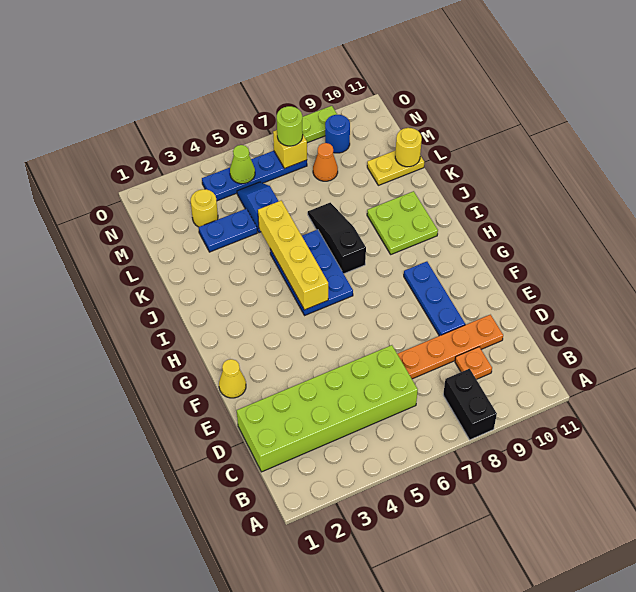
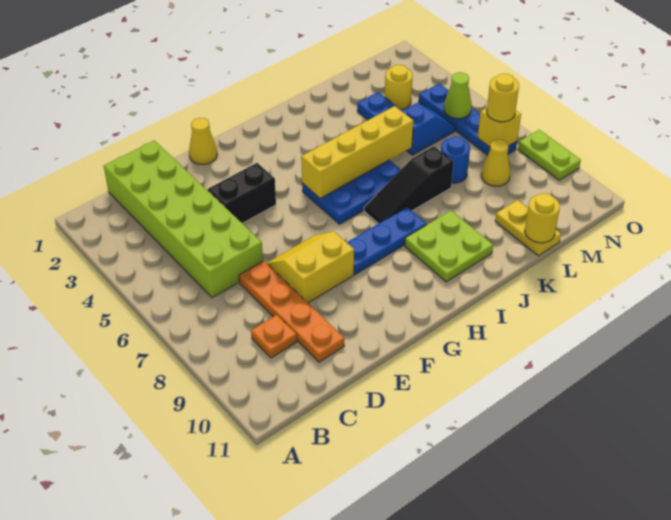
black brick A8:B8 level 1 -> black brick E4:F4 level 1
none -> yellow slope E7:F8 level 1 top 8
blue plate E9:G9 level 1 -> blue plate G8:I8 level 1
black slope I7:K7 level 1 top I -> black slope I7:K7 level 1 top K
orange cone M8 level 1 -> yellow cone M8 level 1
lime round brick N7 level 3 -> yellow round brick N7 level 3
blue round brick N9 level 1 -> blue round brick L7 level 1

